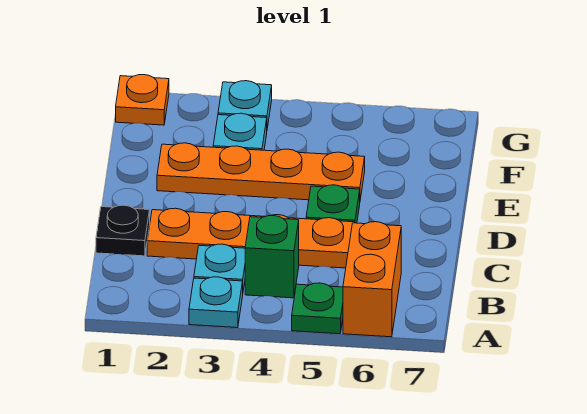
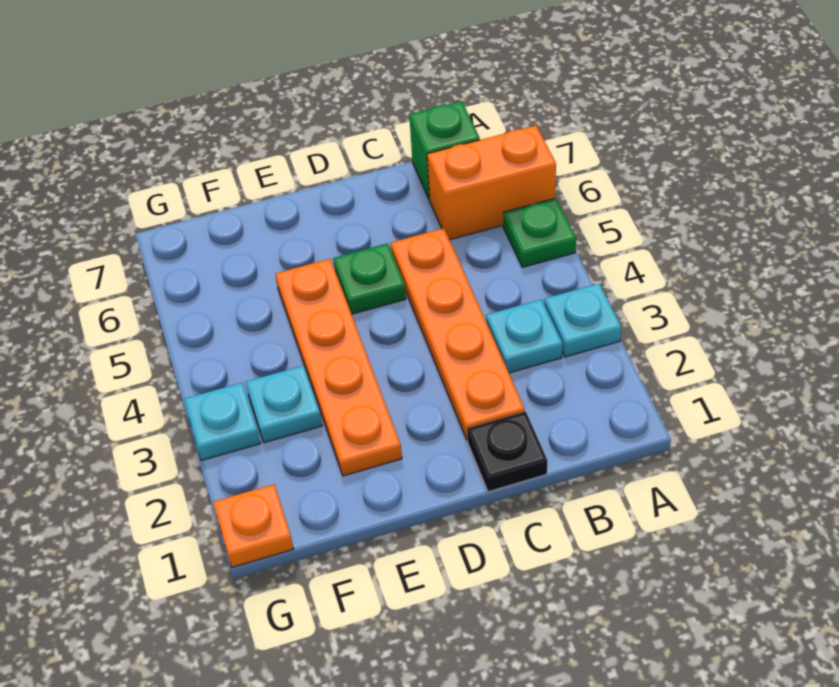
green brick B4 level 1 -> green brick B7 level 1

